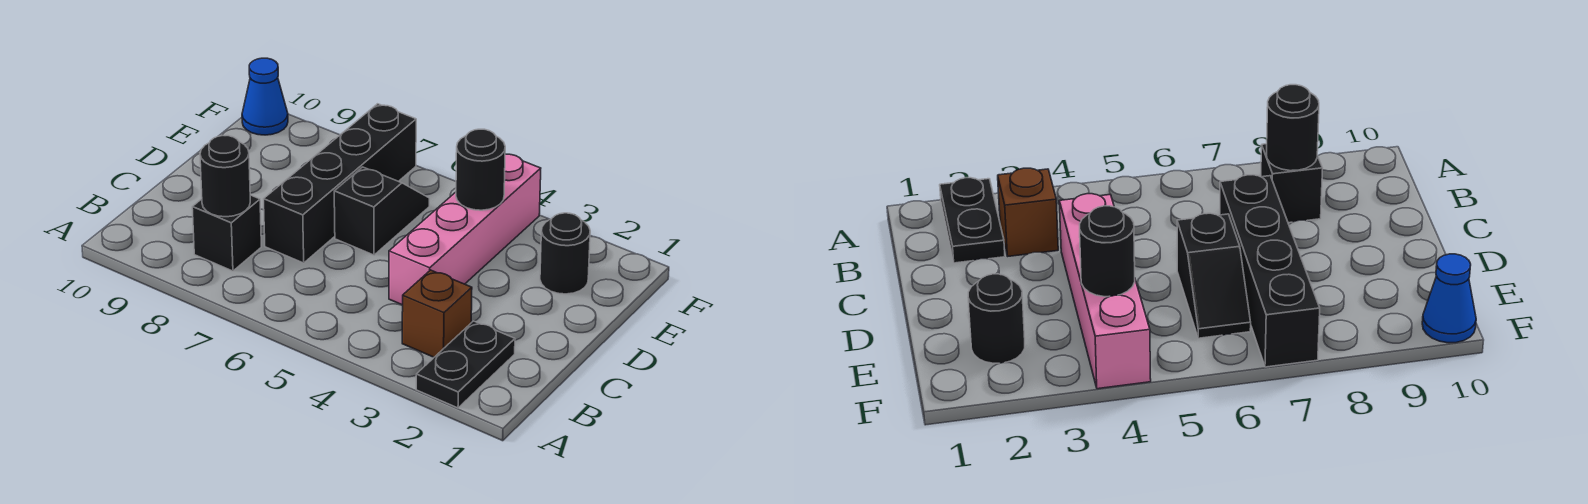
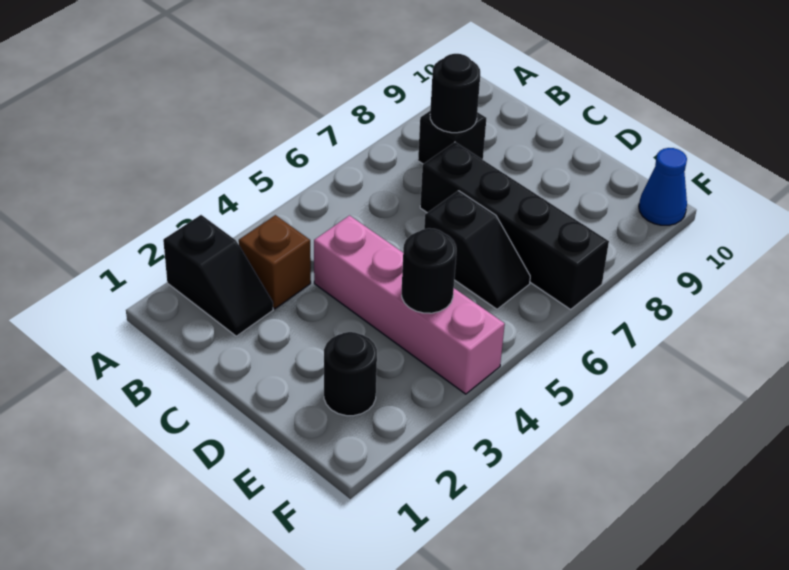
black plate A2:B2 level 1 -> black slope A2:B2 level 1 top A

